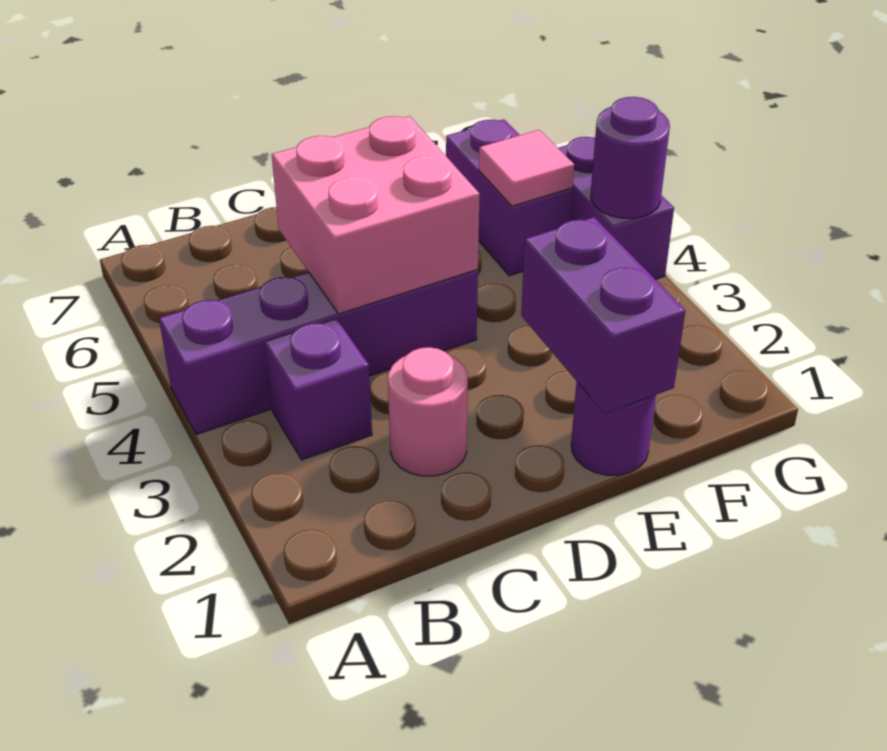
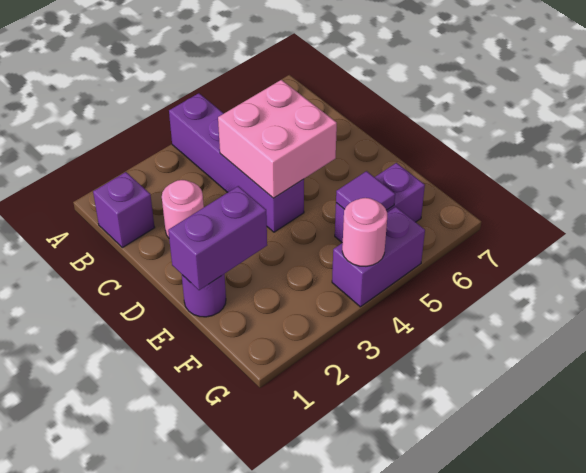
purple brick B3 level 1 -> purple brick B1 level 1
pink tile F5 level 2 -> purple tile F5 level 2
purple round brick G4 level 2 -> pink round brick G4 level 2

